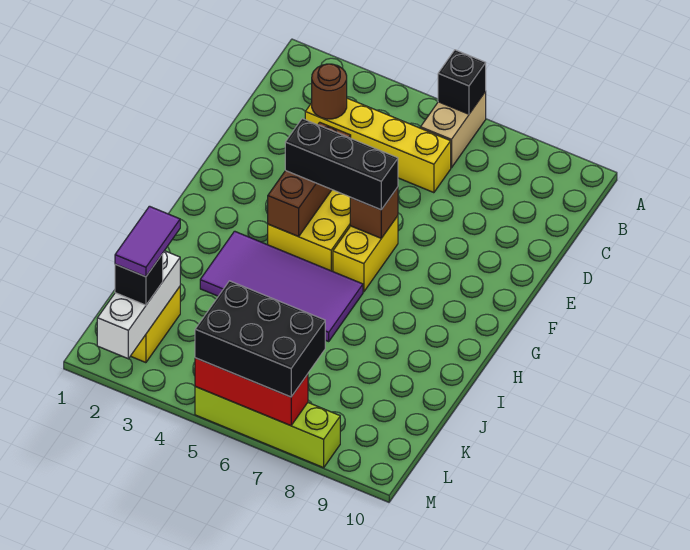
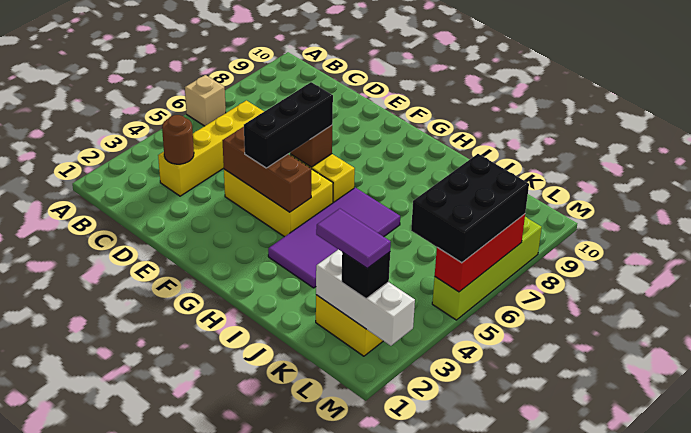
tan brick A6:B6 level 1 -> tan brick A6 level 1
black brick A6 level 2 -> none

